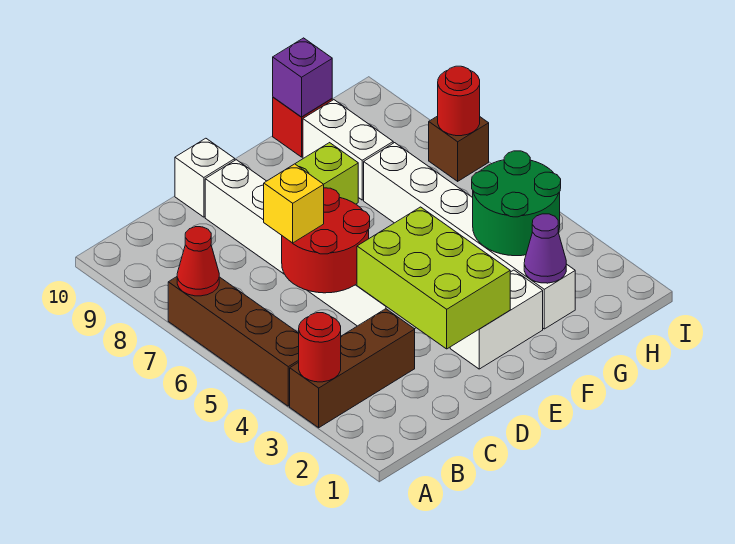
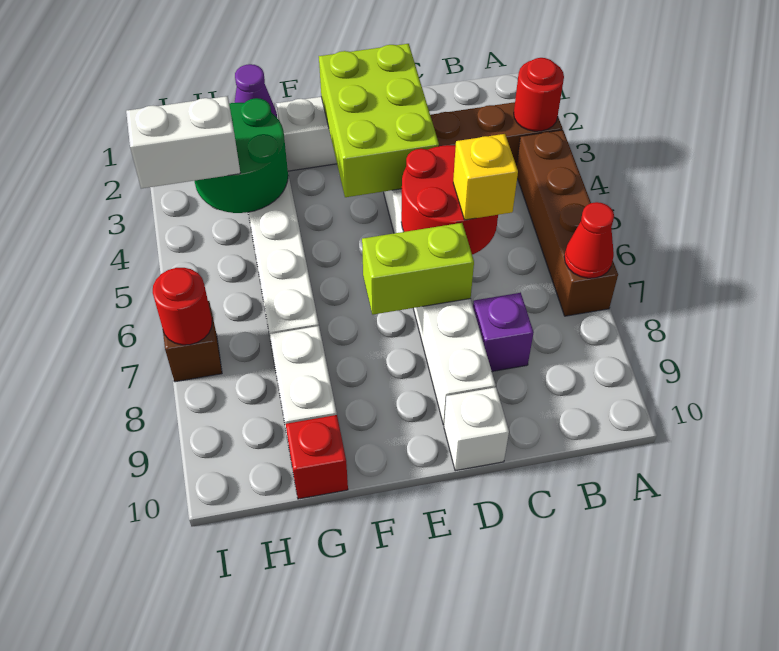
purple brick G10 level 2 -> purple brick C8 level 1
none -> white brick H4:I4 level 3

